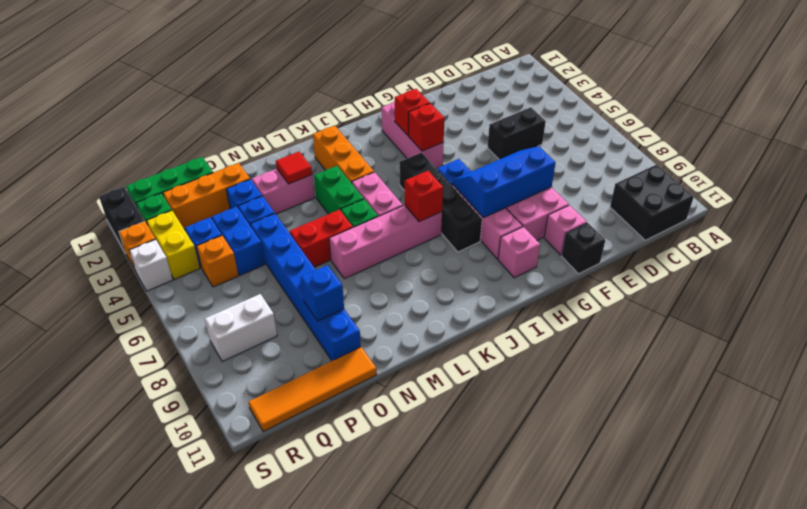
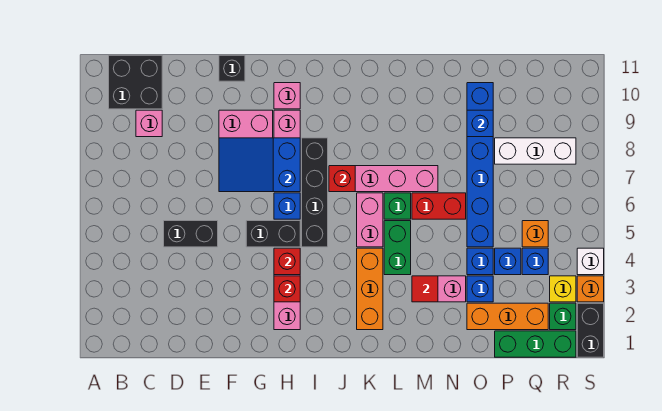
blue slope F7:H8 level 2 top 8 -> blue slope F7:H8 level 2 top H
pink brick F10 level 1 -> pink brick C9 level 1
none -> black brick G5:H5 level 1
orange tile O11:R11 level 1 -> none
blue brick P4:P5 level 1 -> blue brick P4 level 1
white brick Q8:R8 level 1 -> white brick P8:R8 level 1
yellow brick R3:R4 level 1 -> yellow brick R3 level 1

